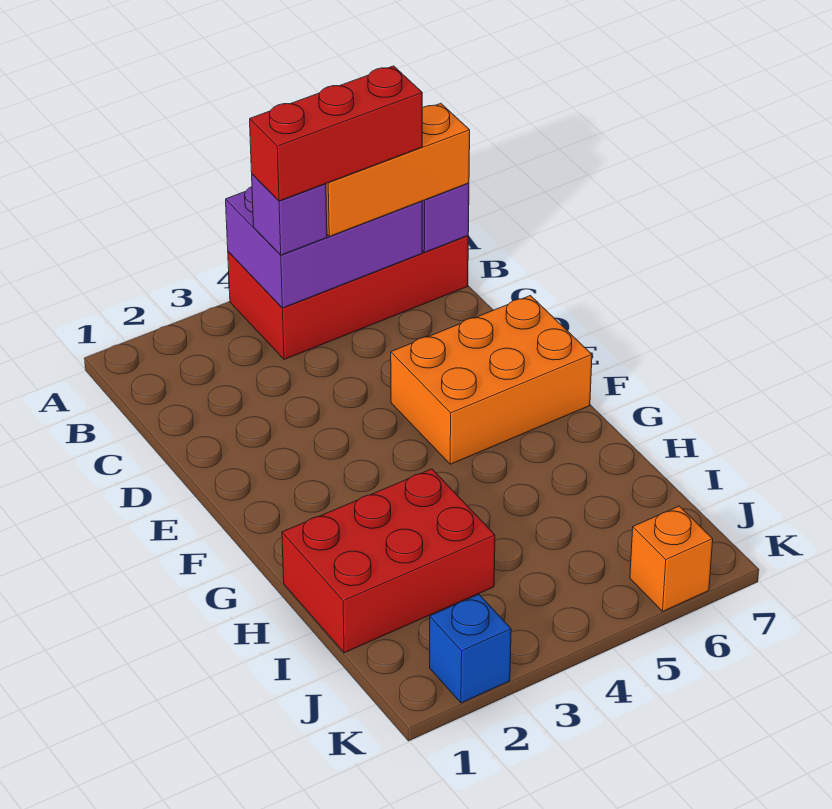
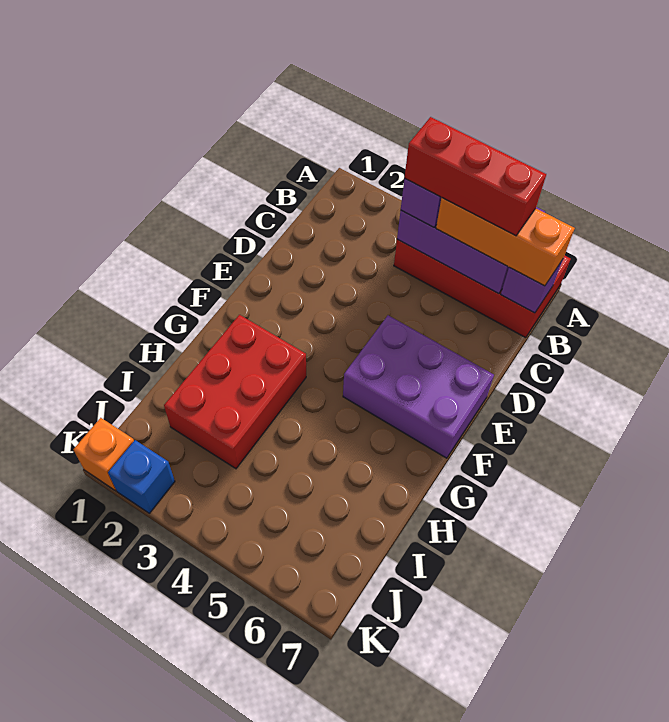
orange brick E5:F7 level 1 -> purple brick E5:F7 level 1
red brick H1:I3 level 1 -> red brick G2:I3 level 1
orange brick K6 level 1 -> orange brick K1 level 1

